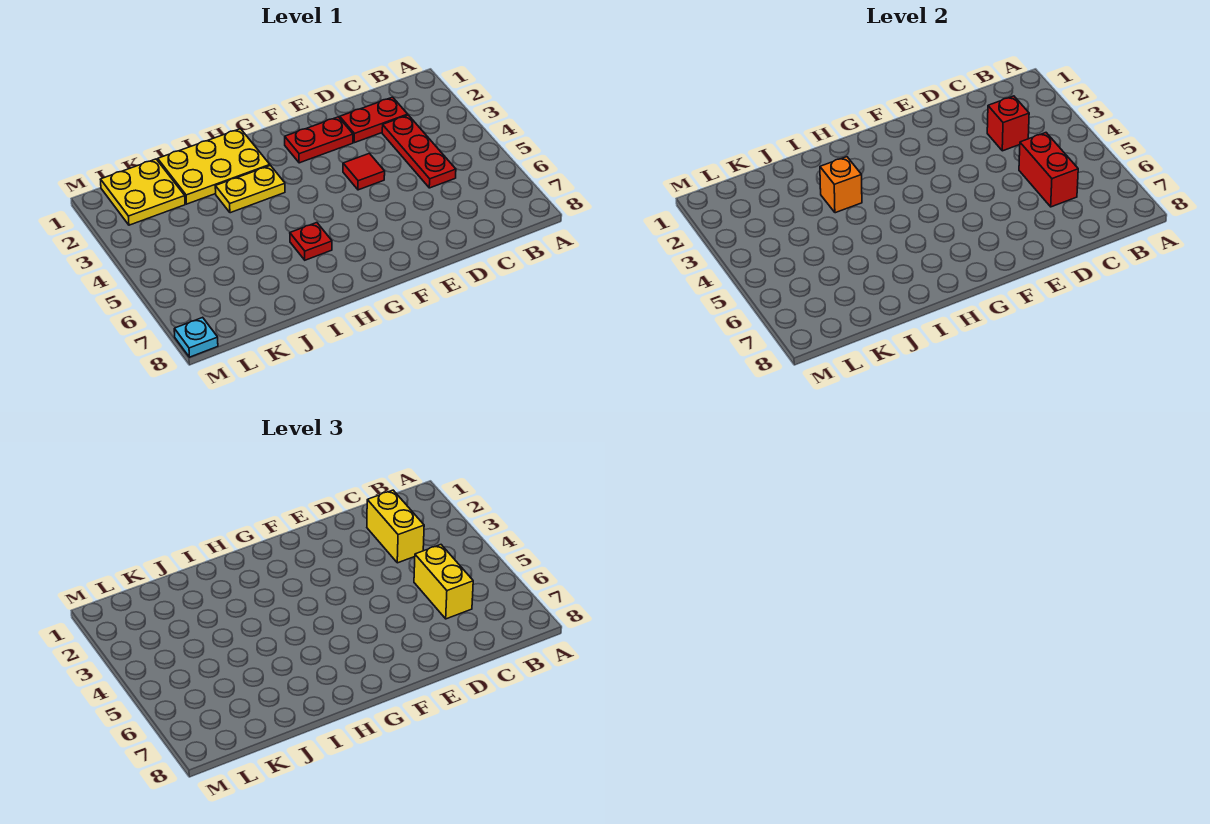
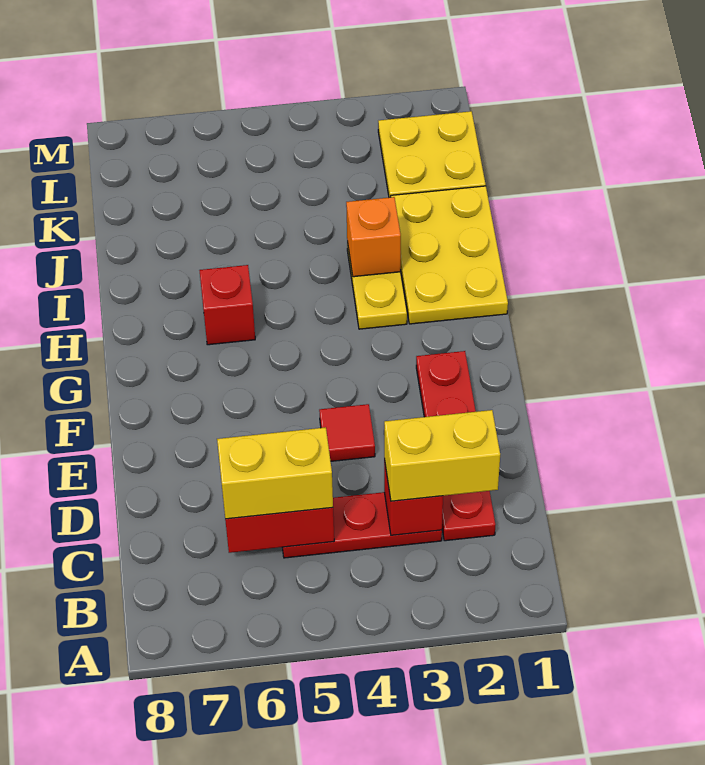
red plate H6 level 1 -> red brick H6 level 1
cyan plate M8 level 1 -> none

